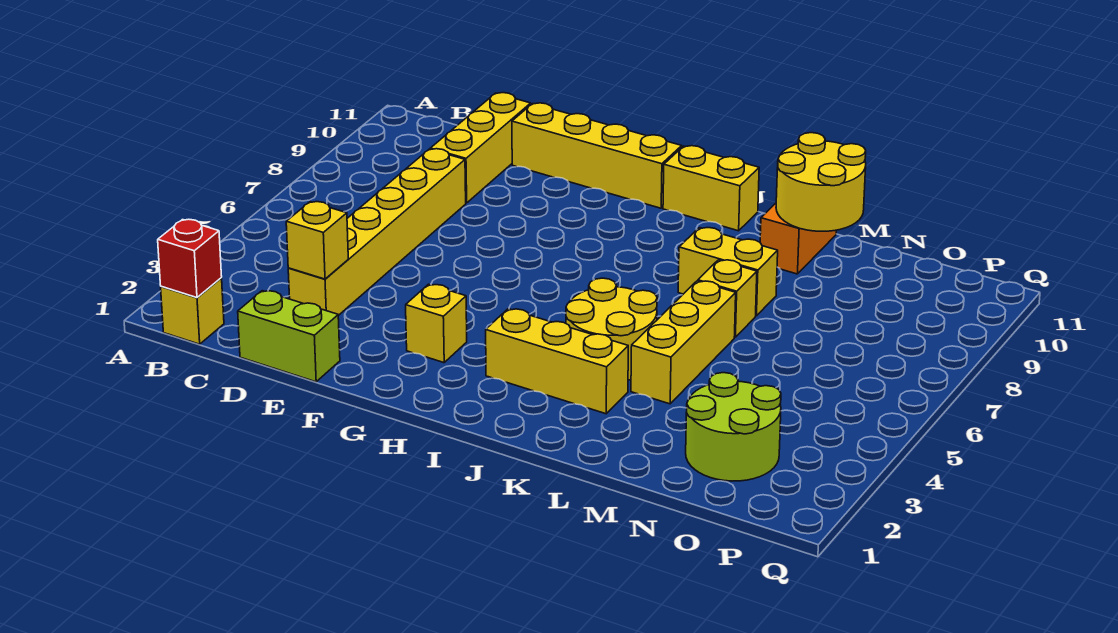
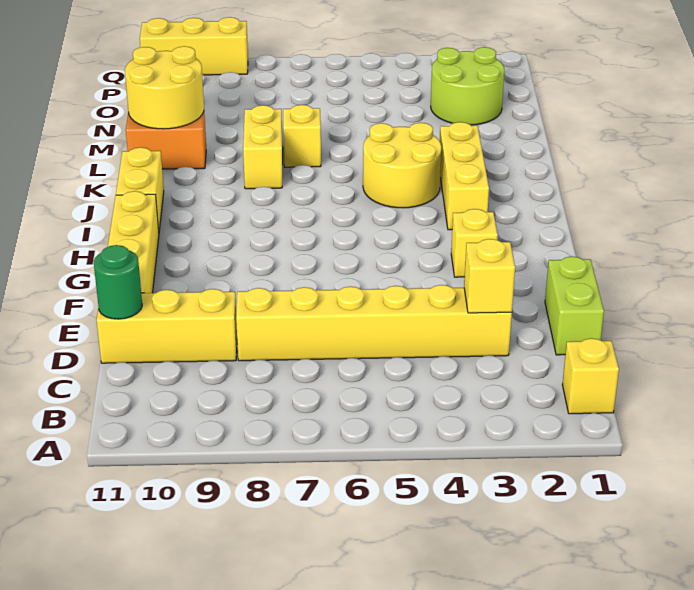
red brick B1 level 2 -> none
none -> green round brick D11 level 2
yellow brick L4:L6 level 1 -> yellow brick Q9:Q11 level 1

